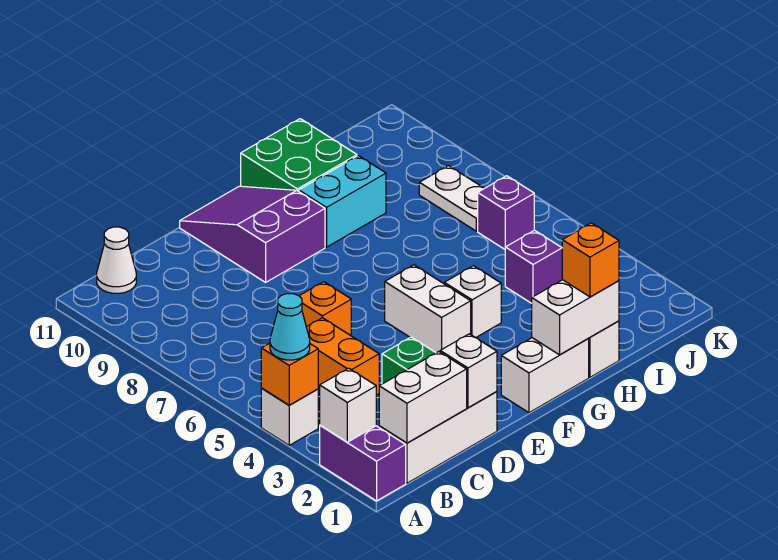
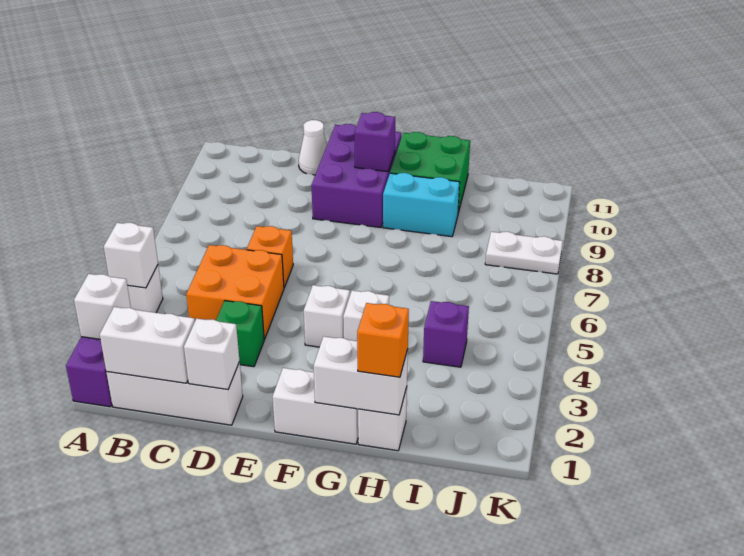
orange brick A4 level 2 -> white brick A4 level 2
cyan cone A4 level 3 -> none
white cone B11 level 1 -> white cone D11 level 1
orange brick C4:C5 level 1 -> orange brick C4:D5 level 1
purple slope E9:F11 level 1 top 9 -> purple brick E9:F11 level 1
white brick F4:F5 level 1 -> white brick F4 level 1
purple brick J6 level 1 -> purple brick F10 level 2
white plate J7:J8 level 1 -> white plate J8:K8 level 1

